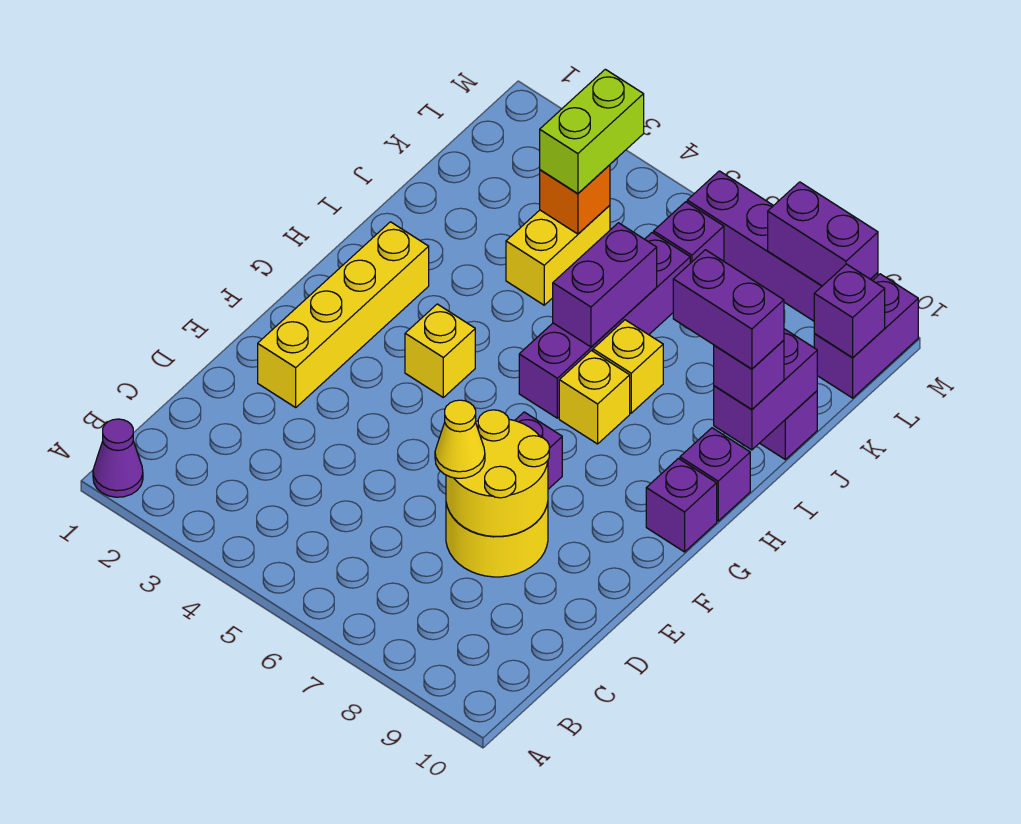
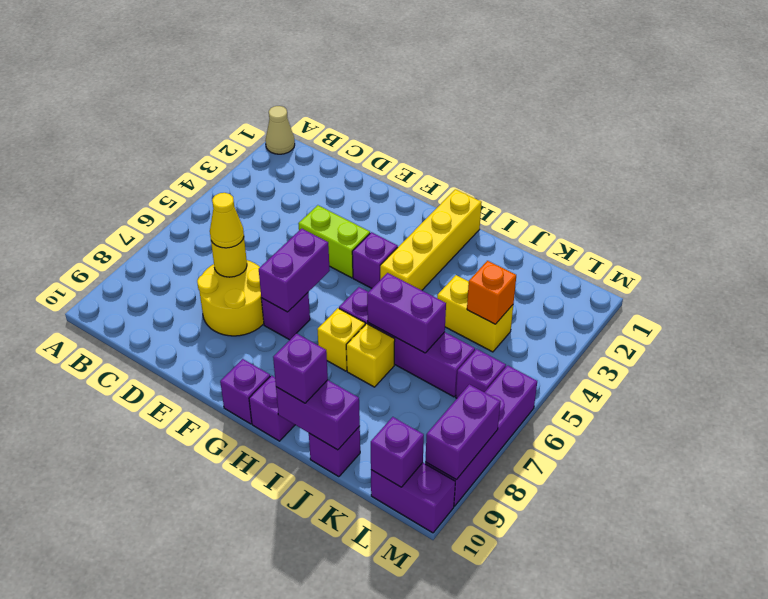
purple cone A1 level 1 -> tan cone A1 level 1
yellow round brick D7:E8 level 2 -> yellow round brick D7 level 2
yellow brick E2:H2 level 1 -> yellow brick H1:H4 level 1
yellow brick G4 level 1 -> purple brick G4 level 1
purple brick I9:I10 level 4 -> purple brick F6:F7 level 2
lime brick K4:L4 level 3 -> lime brick E4:F4 level 1

